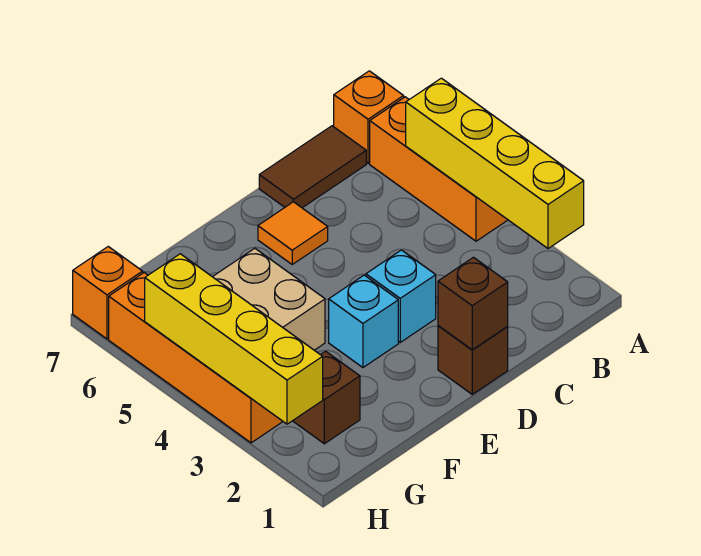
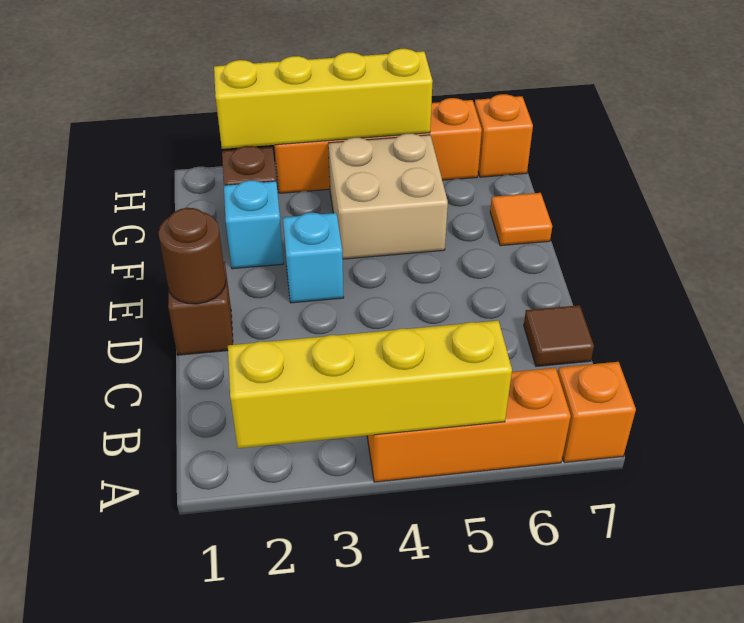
brown tile B7:C7 level 1 -> brown tile C7 level 1
brown brick D1 level 2 -> brown round brick D1 level 2
cyan brick D3 level 1 -> cyan brick F2 level 1
orange tile D6 level 1 -> orange tile F7 level 1

